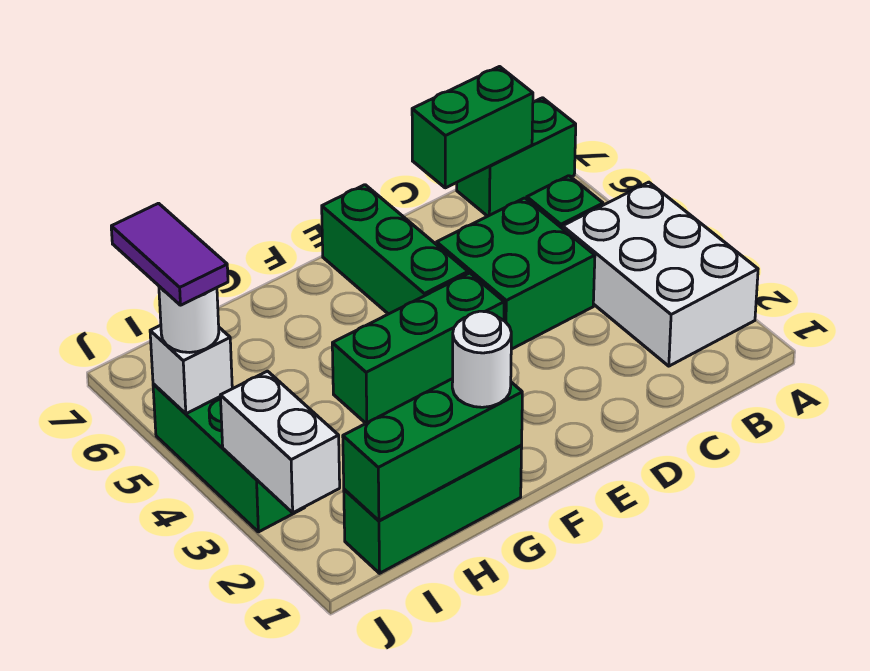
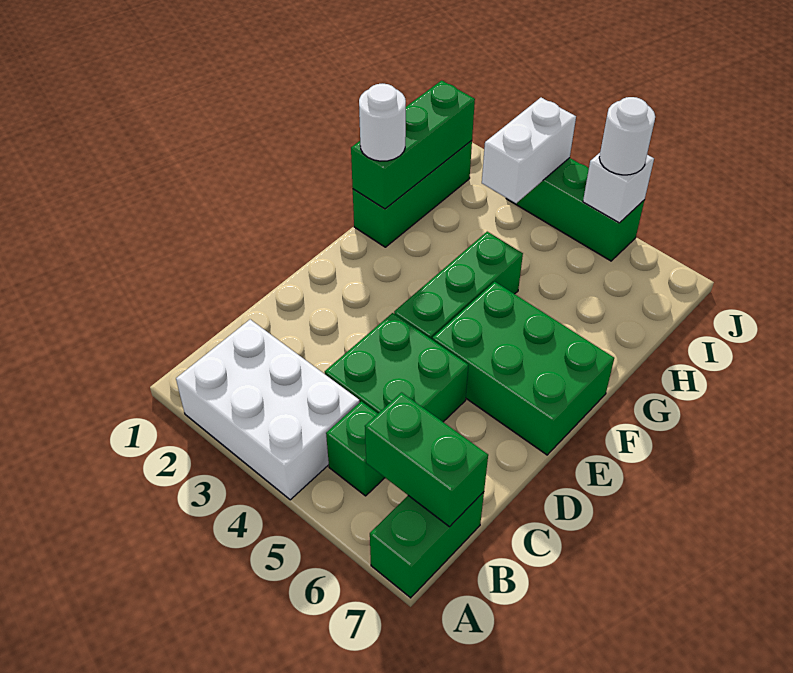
green brick B7:C7 level 2 -> green brick B6:B7 level 2
green brick E5:E7 level 1 -> green brick E5:F7 level 1
white brick J2:J3 level 2 -> white brick I3:J3 level 2
purple tile J5:J6 level 4 -> none

